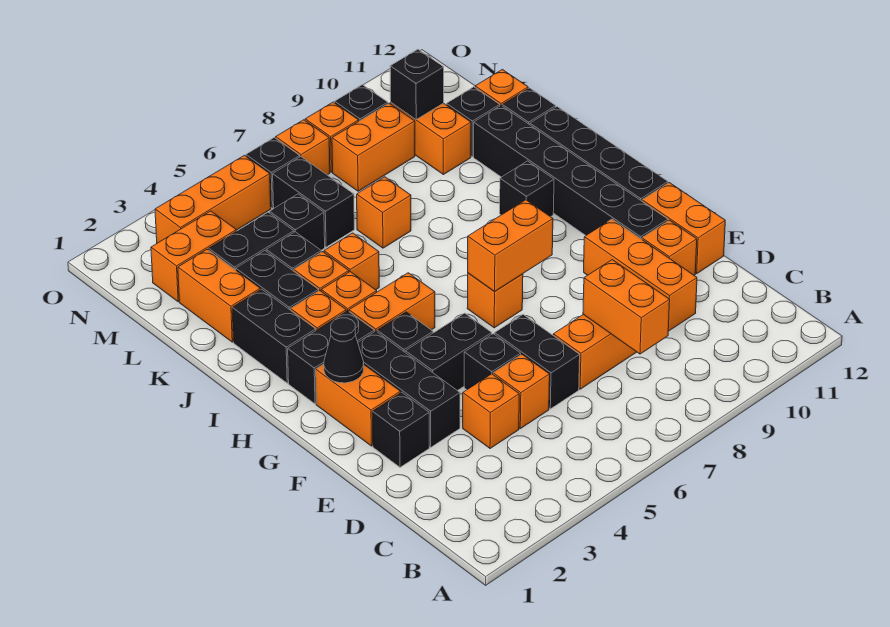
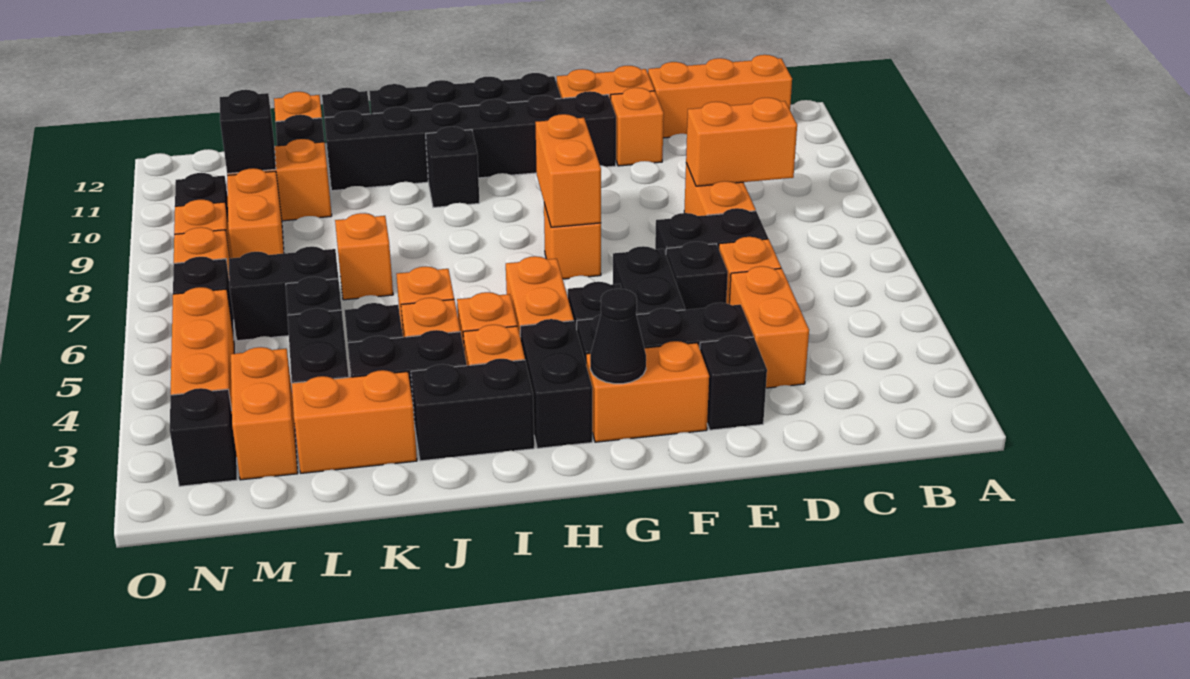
orange brick D4 level 1 -> orange brick D3:D4 level 1
orange brick D10:F10 level 1 -> orange brick B12:D12 level 1
none -> black brick N2 level 1

